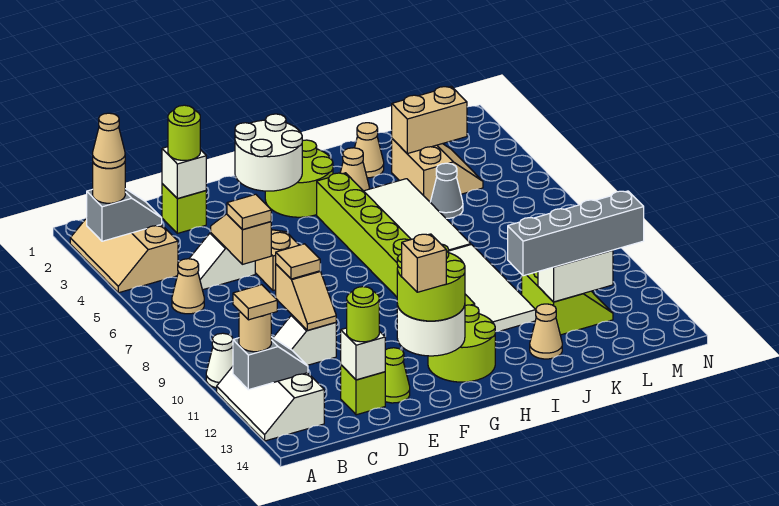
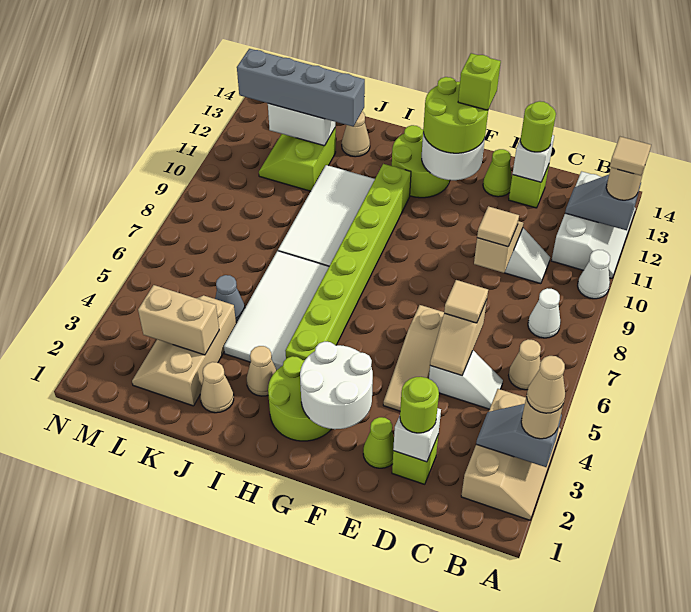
none -> white cone B8 level 1
none -> lime cone E2 level 1
tan brick F13 level 4 -> lime brick F13 level 4
tan slope K3:L4 level 1 top K -> tan slope K2:L4 level 1 top K

